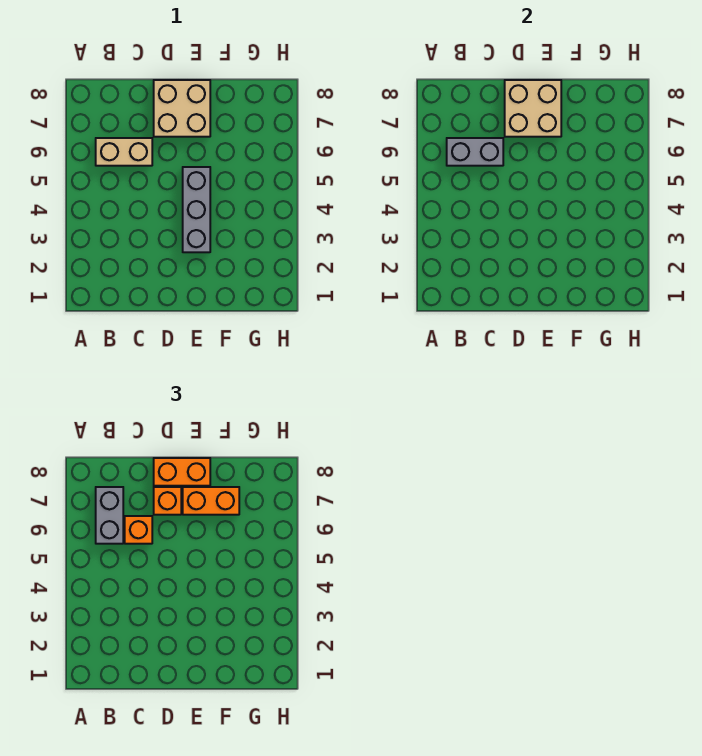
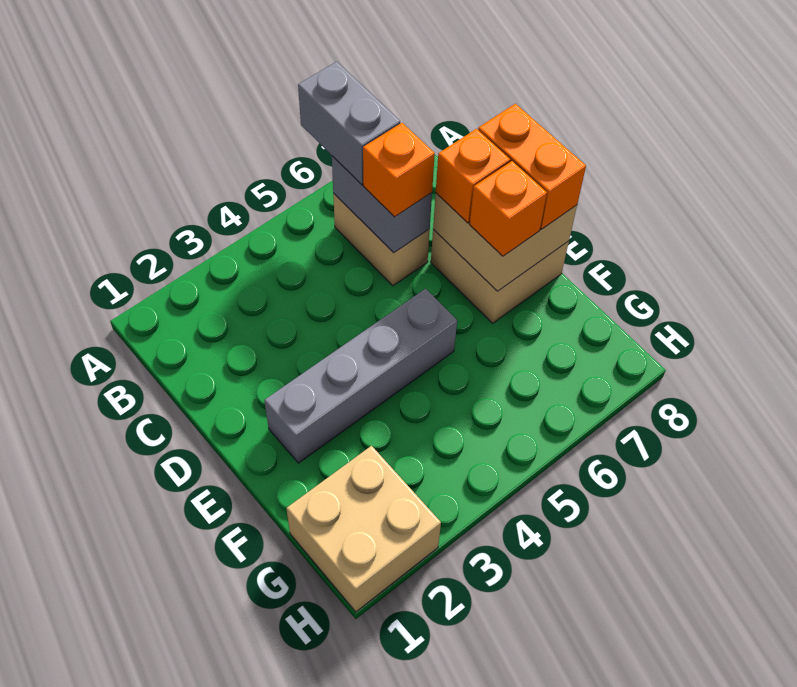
grey brick B6:B7 level 3 -> grey brick A6:B6 level 3
grey brick E3:E5 level 1 -> grey brick E2:E5 level 1
orange brick E7:F7 level 3 -> orange brick E7 level 3
none -> tan brick G1:H2 level 1

